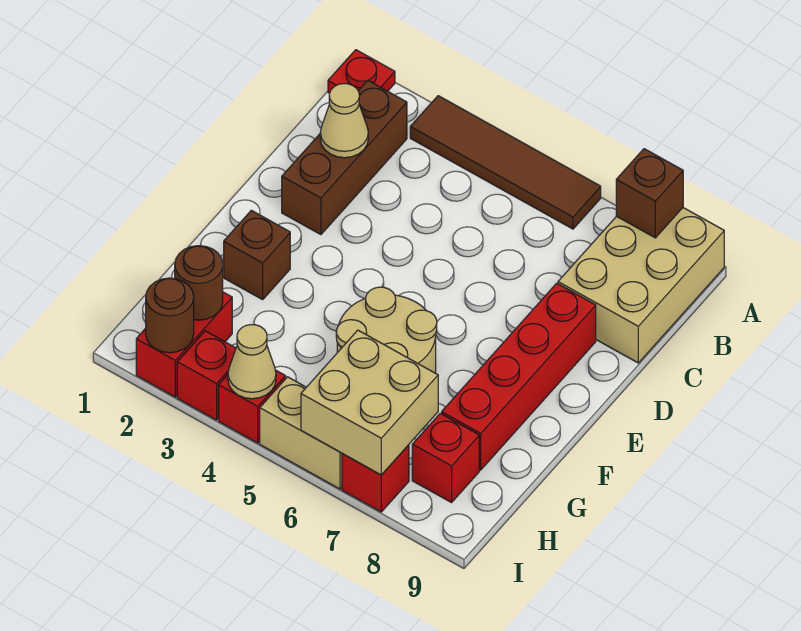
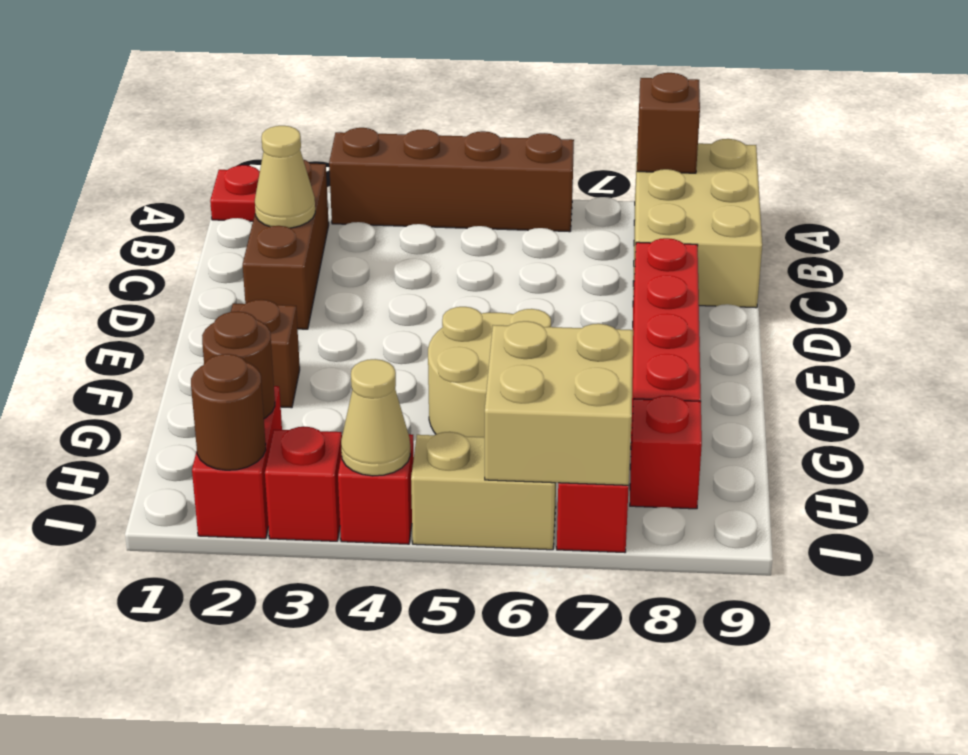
brown tile A3:A6 level 1 -> brown brick A3:A6 level 1

